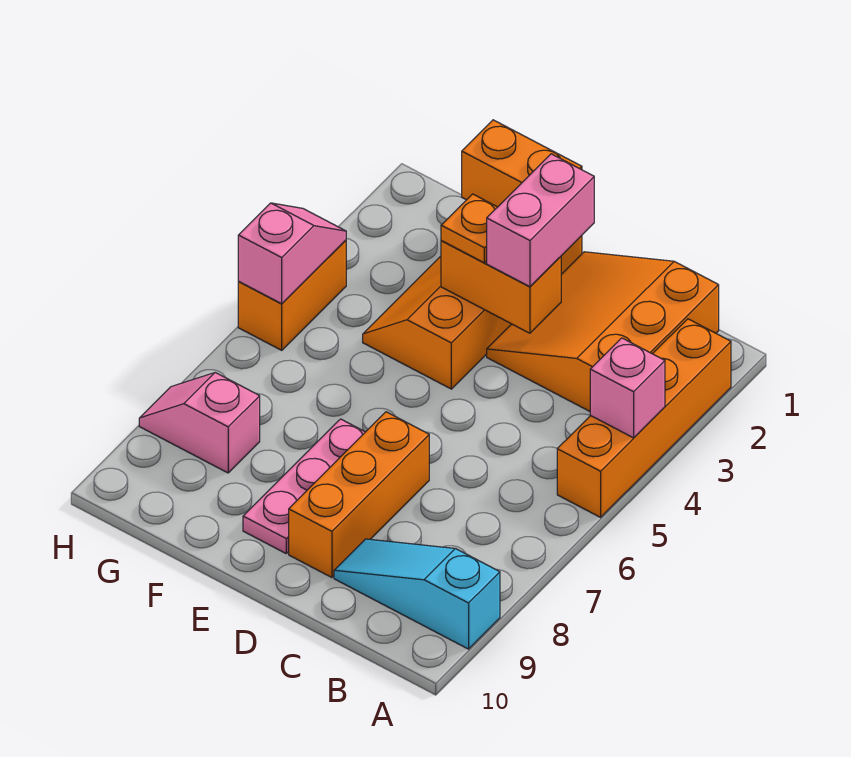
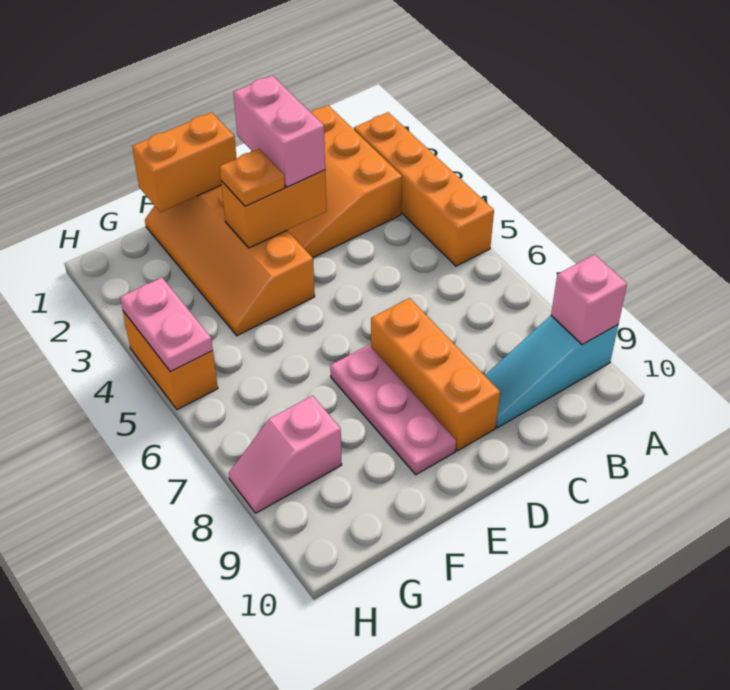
pink brick A4 level 2 -> pink brick A9 level 2
pink slope H4:H5 level 2 top 5 -> pink plate H4:H5 level 2

